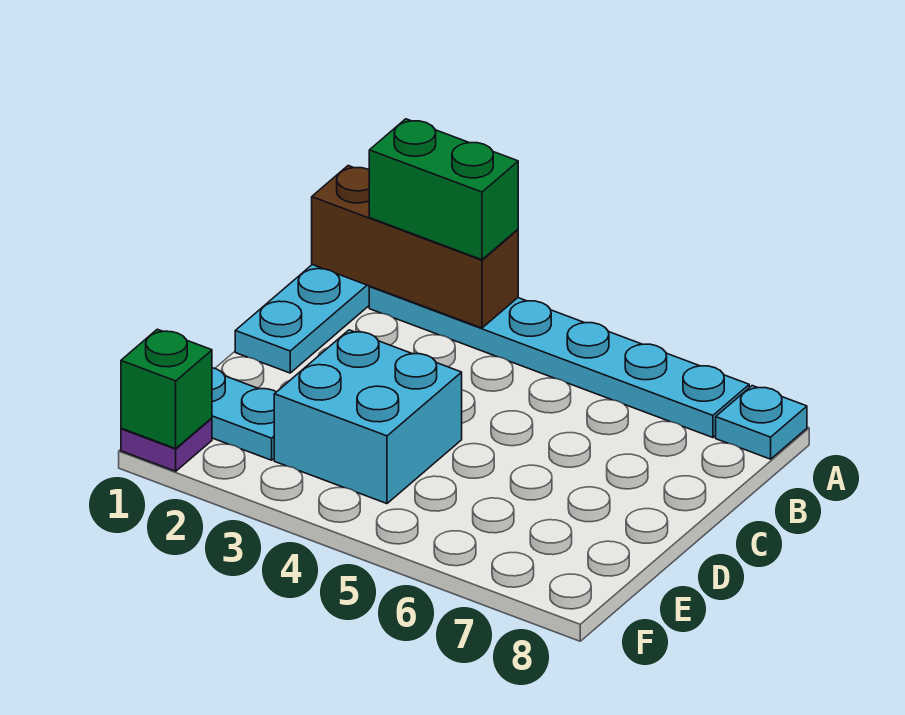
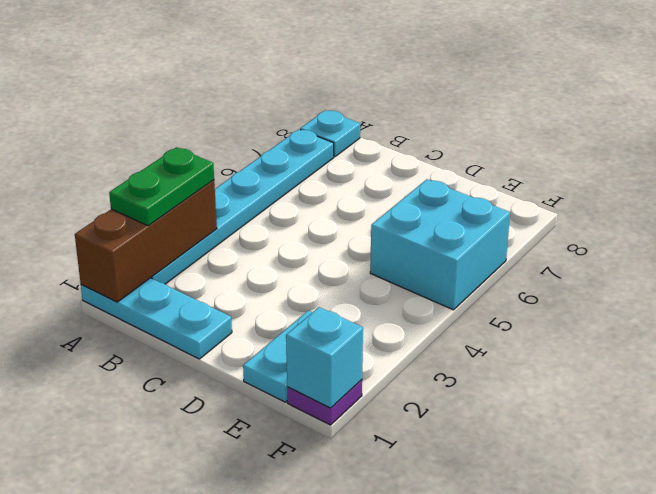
green brick A2:A3 level 3 -> green plate A2:A3 level 3
cyan brick D3:E4 level 1 -> cyan brick E5:F6 level 1
green brick F1 level 2 -> cyan brick F1 level 2

